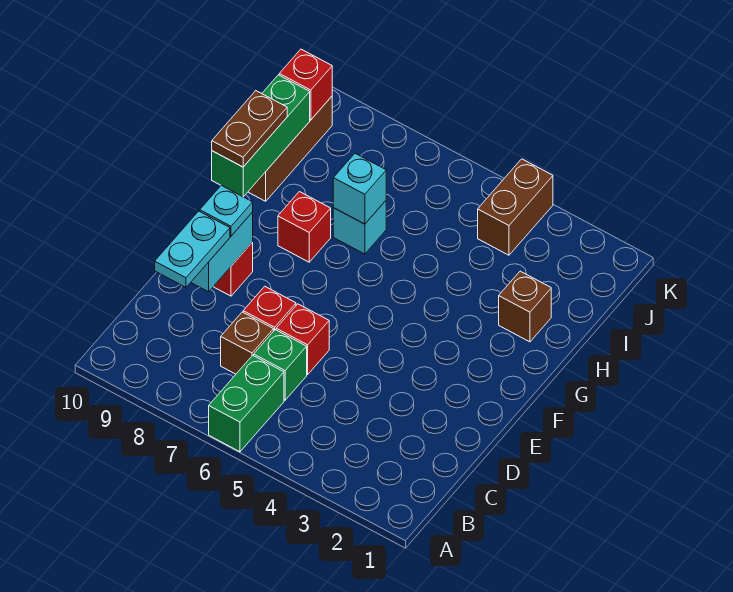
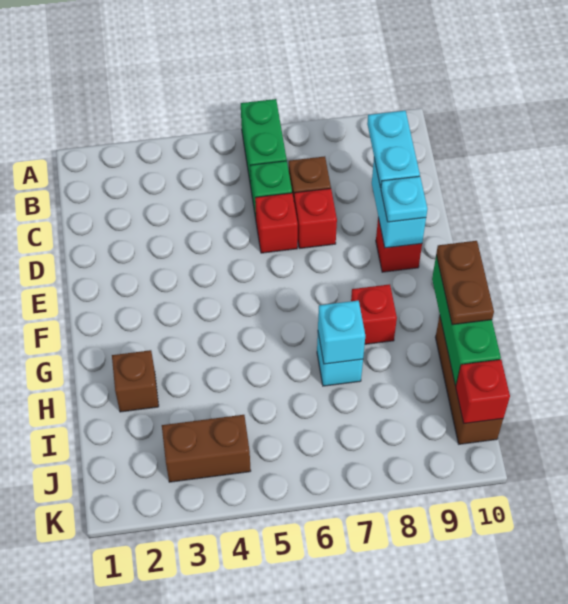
brown brick J4:K4 level 1 -> brown brick J3:J4 level 1

